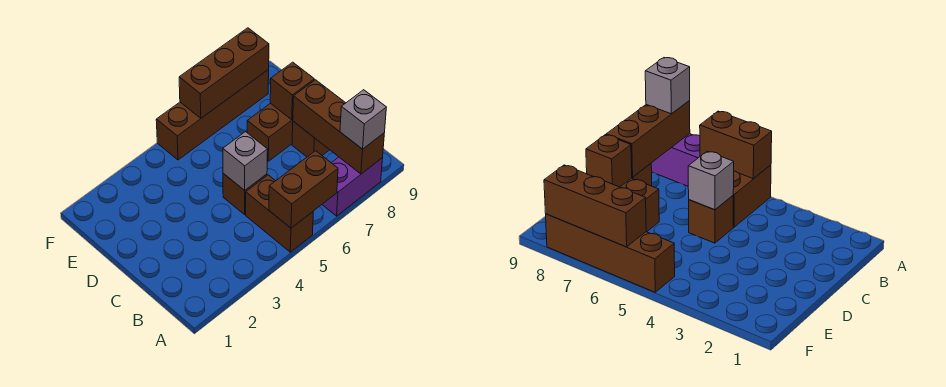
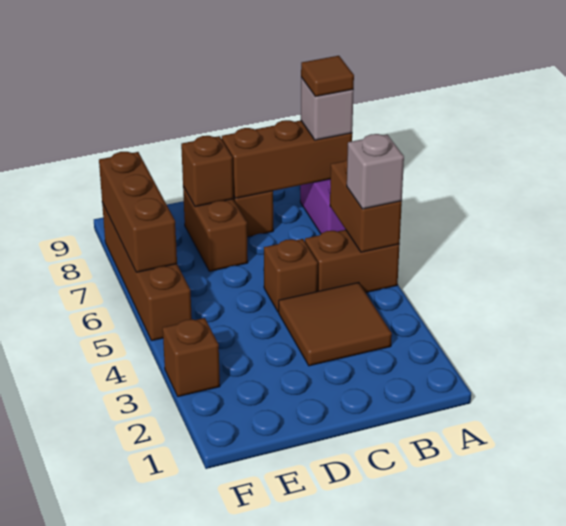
none -> brown tile A8 level 4
none -> brown tile B3:C4 level 1
grey brick C5 level 2 -> grey brick A5 level 3
none -> brown brick F3 level 1

